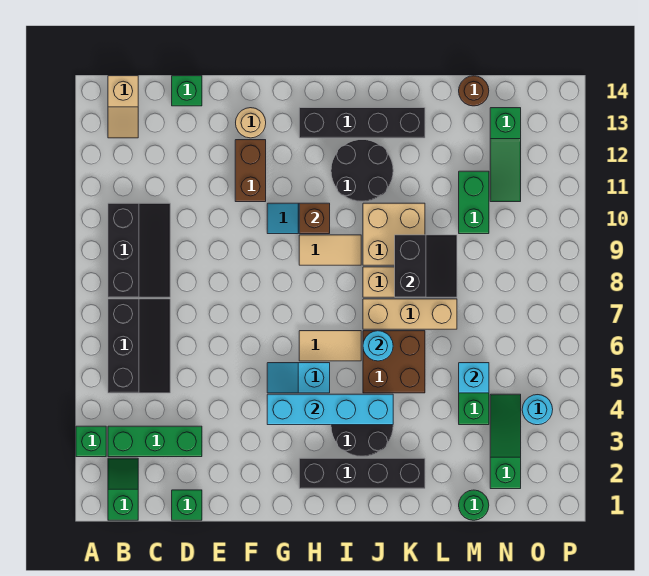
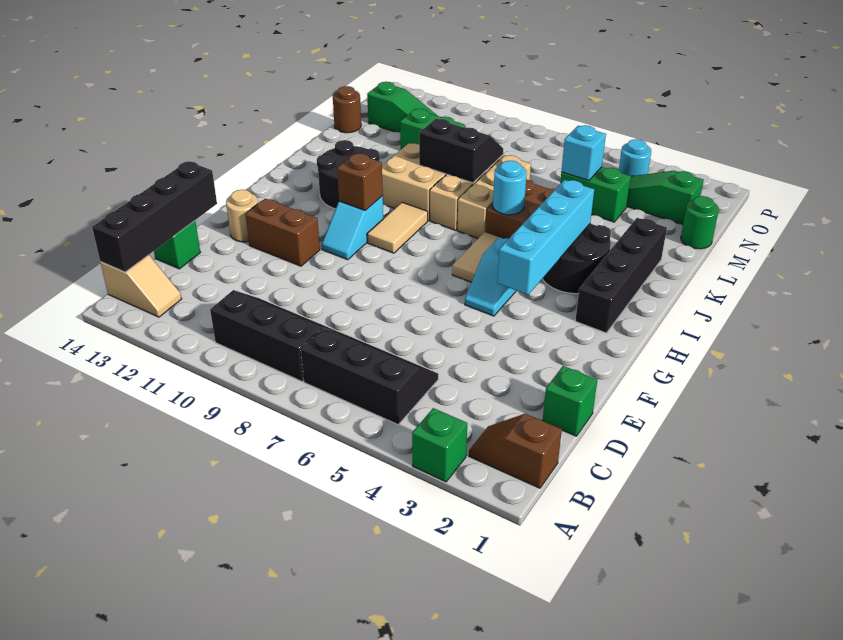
green slope B1:B2 level 1 top 1 -> brown slope B1:B2 level 1 top 1
green brick B3:D3 level 1 -> none
black brick H13:K13 level 1 -> black brick B14:E14 level 2

